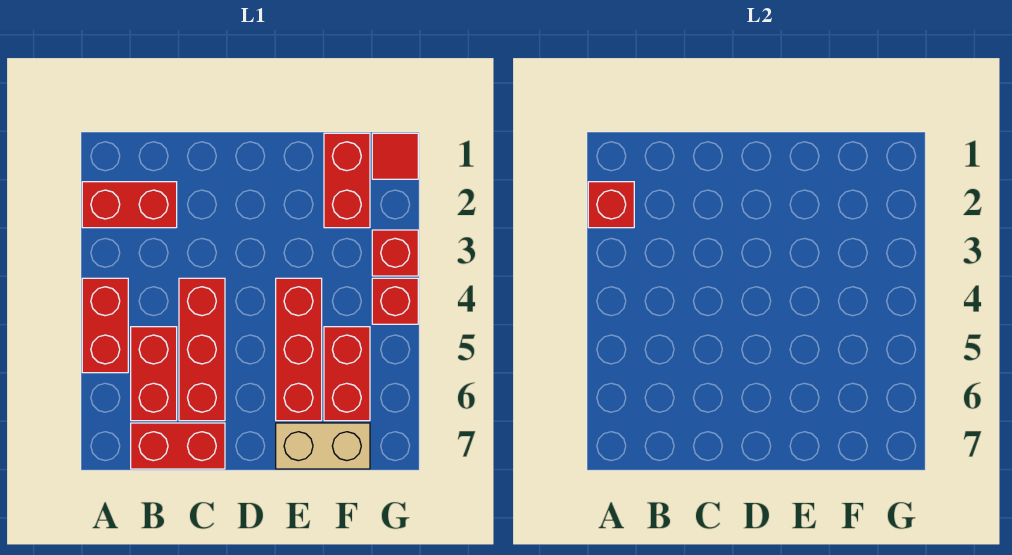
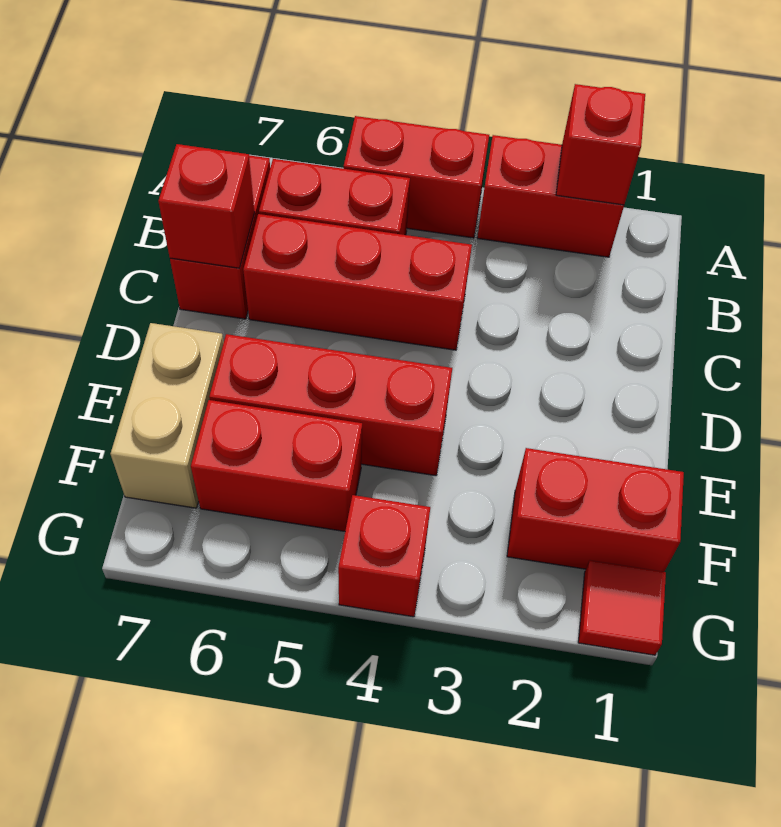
red brick A2:B2 level 1 -> red brick A2:A3 level 1
red brick G3 level 1 -> red brick C7 level 2

